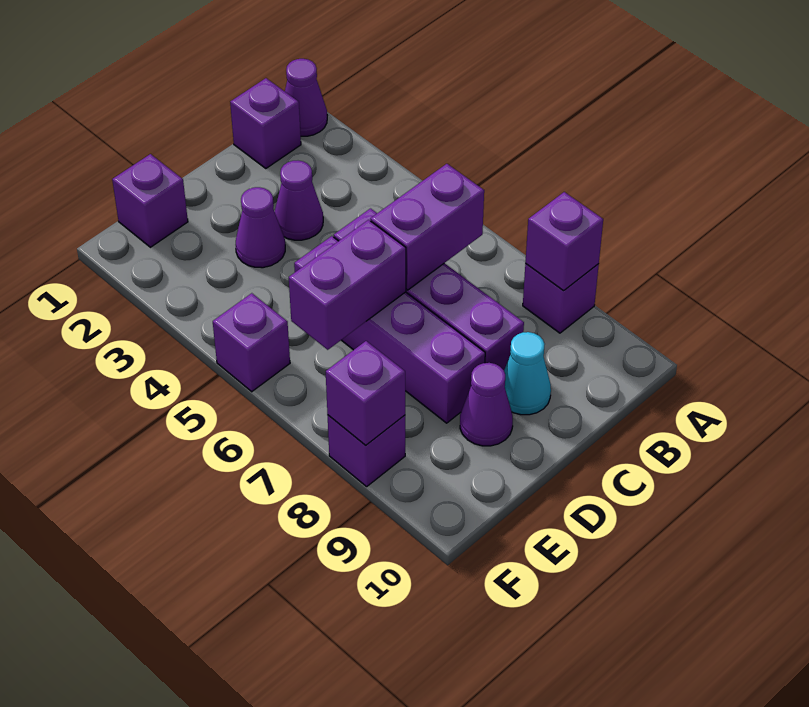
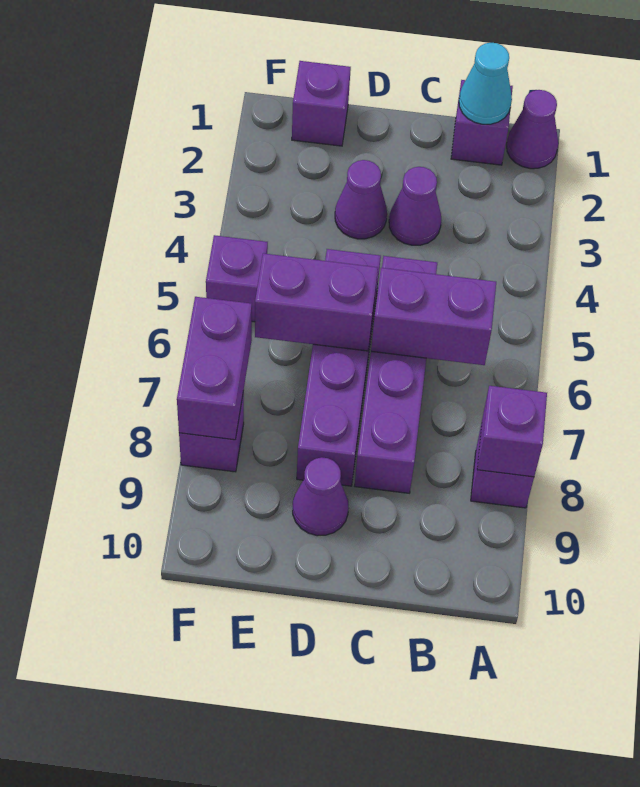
cyan cone C9 level 1 -> cyan cone B1 level 2
purple brick F8 level 2 -> purple brick F7:F8 level 2

